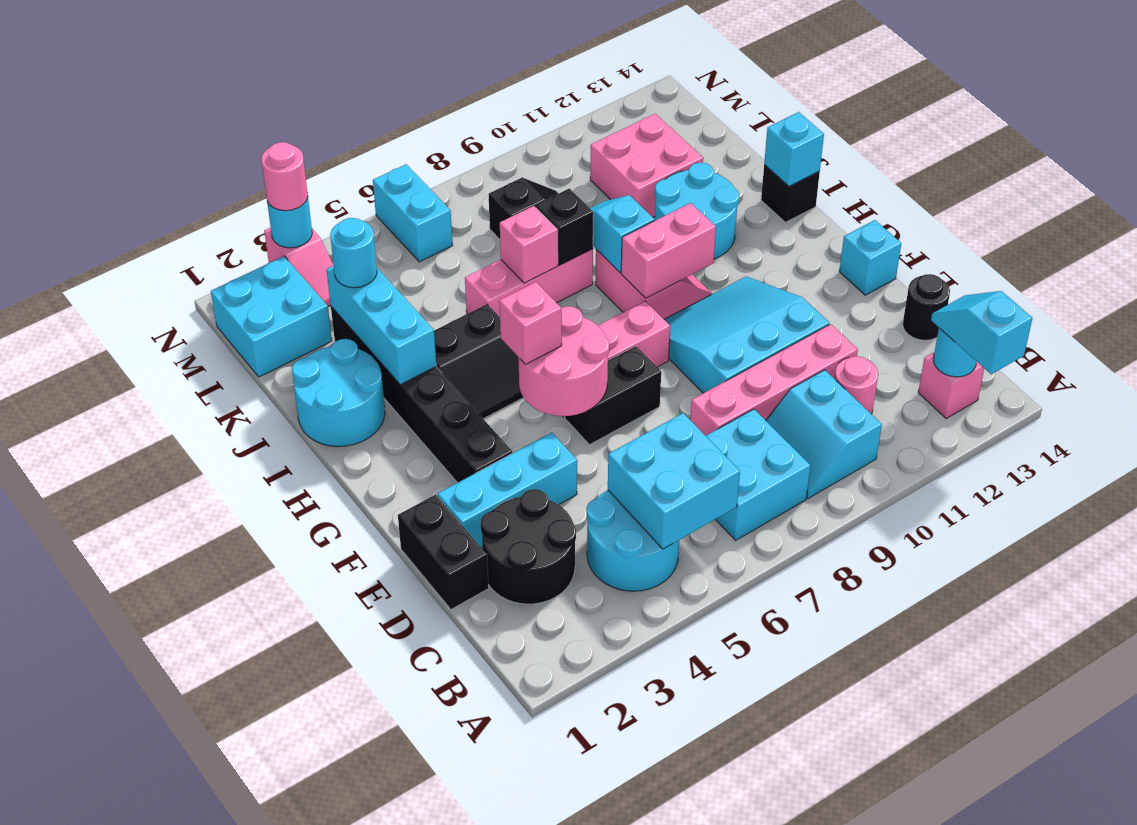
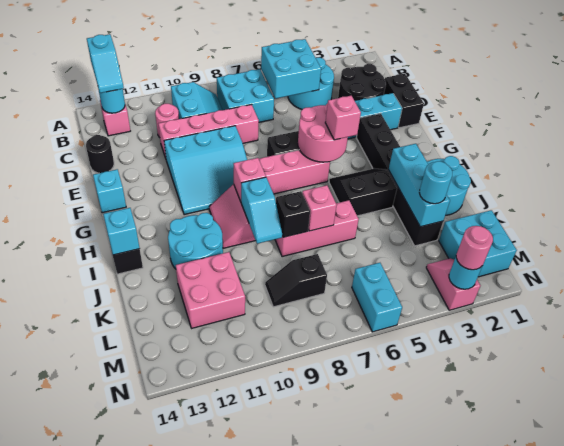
pink brick H9:H10 level 2 -> pink brick H9 level 2

